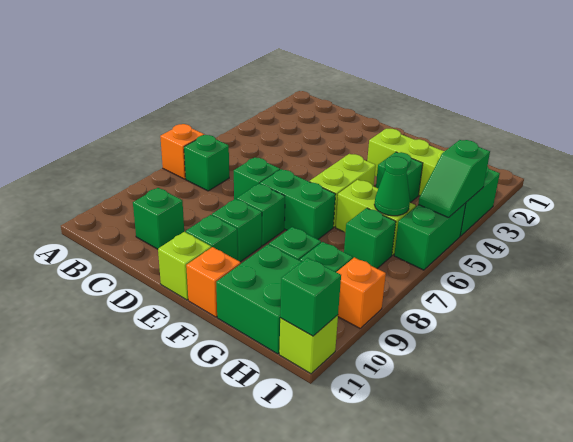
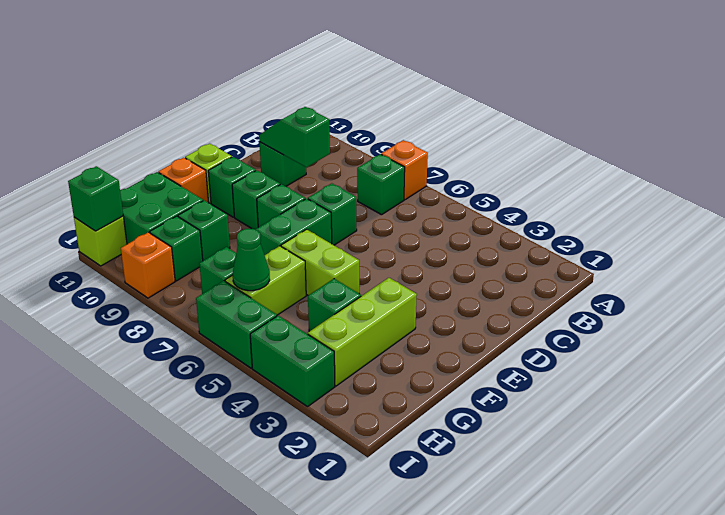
green slope I4:I5 level 2 top 4 -> green slope C9:C10 level 2 top 9

